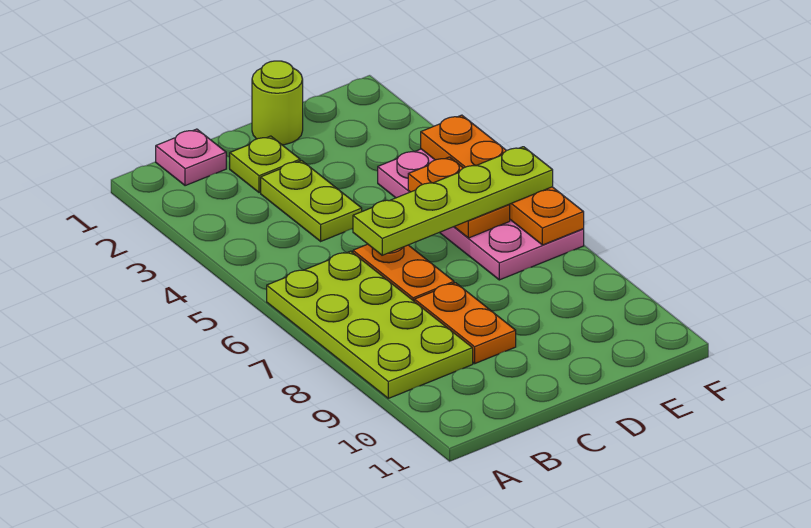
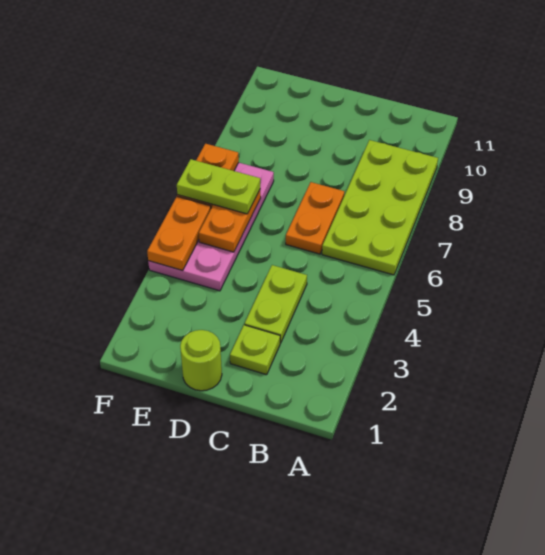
pink plate B1 level 1 -> none
lime plate C6:F6 level 3 -> lime plate E6:F6 level 3
orange plate C8:C9 level 1 -> none

